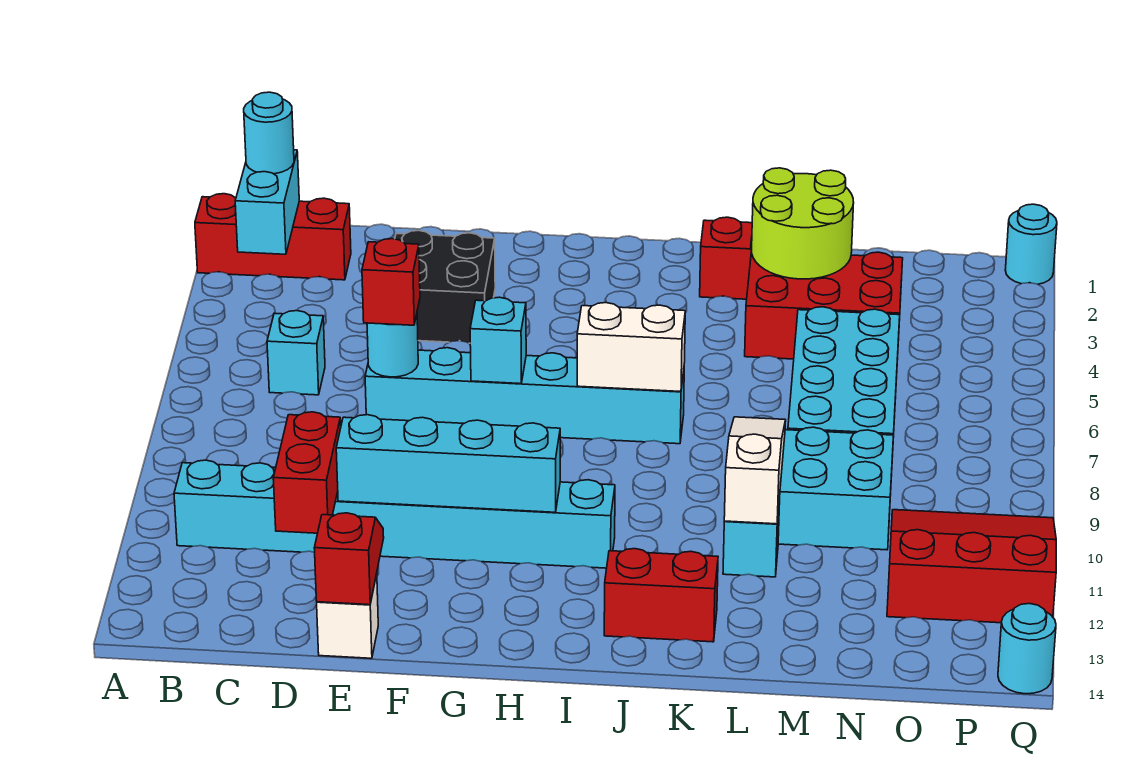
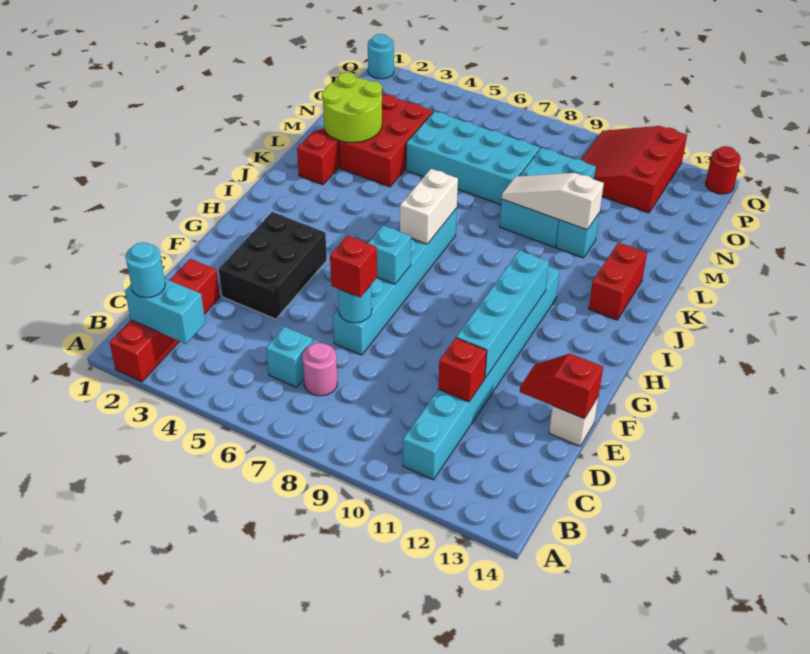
red brick A2:C2 level 1 -> red brick A2:D2 level 1
none -> pink round brick C7 level 1
red brick D11:D12 level 2 -> red brick D11 level 2
black brick E3:F4 level 1 -> black brick E3:G4 level 1
cyan round brick Q14 level 1 -> red round brick Q14 level 1

